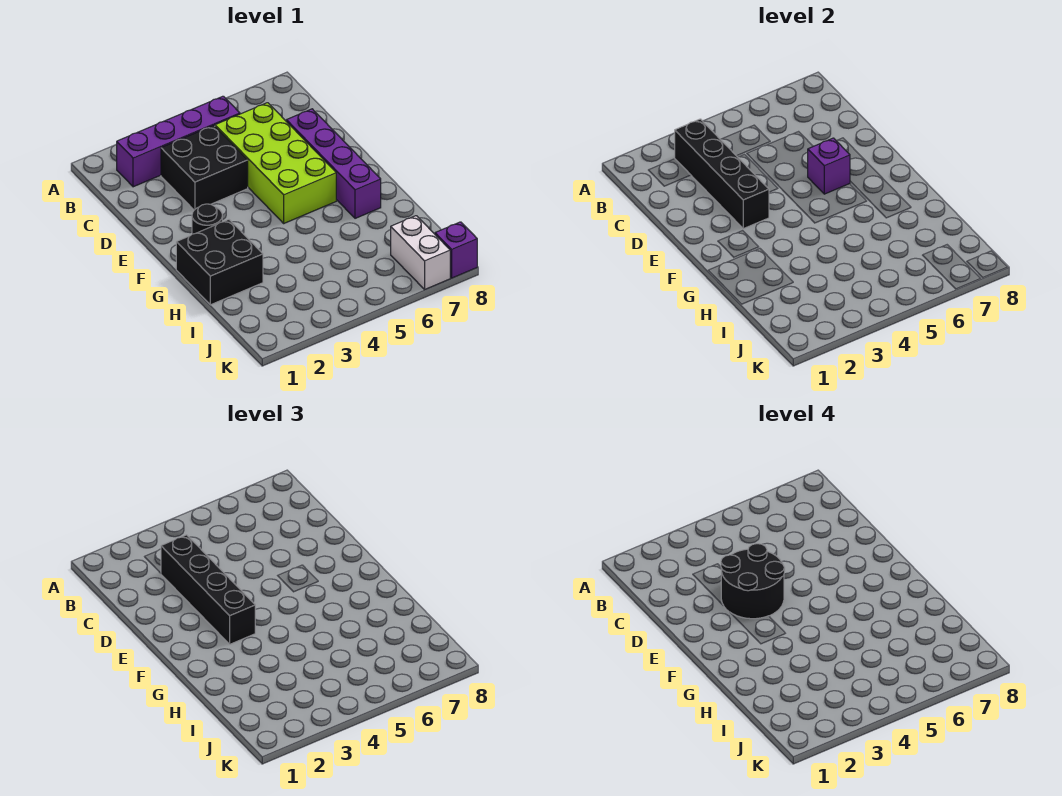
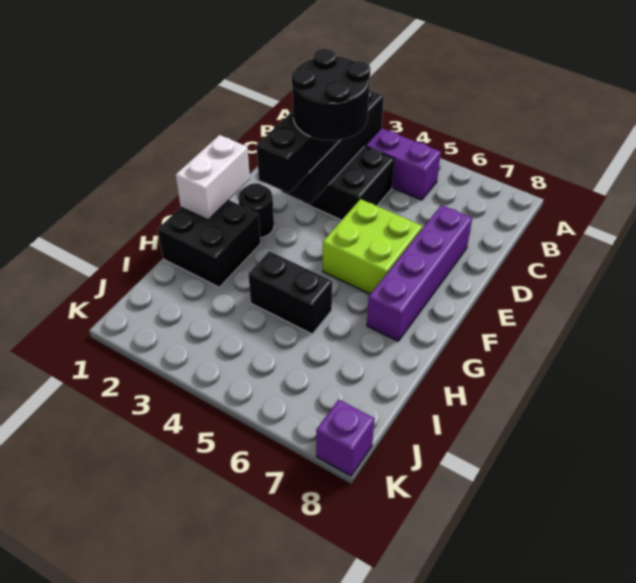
lime brick C5:F6 level 1 -> lime brick E5:F6 level 1
purple brick E6 level 2 -> none
none -> black brick H4:H5 level 1
white brick J7:K7 level 1 -> white brick F1:G1 level 2

